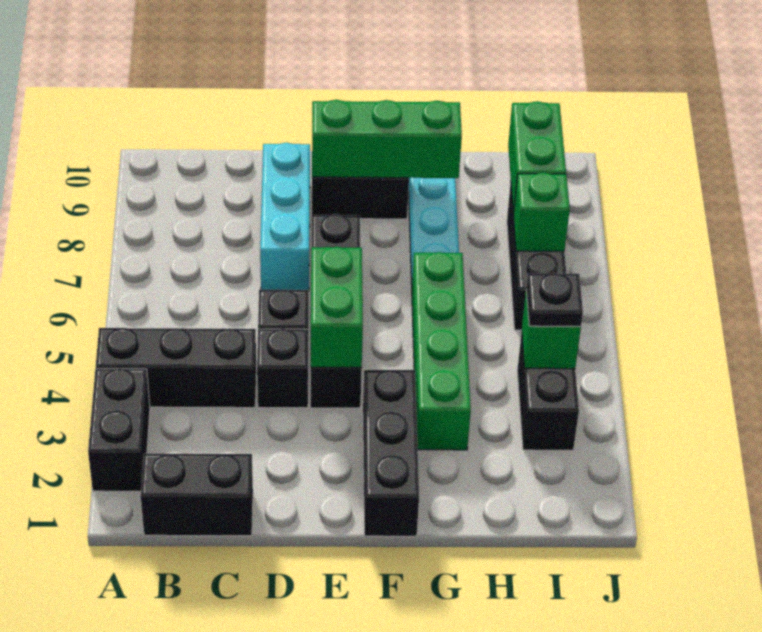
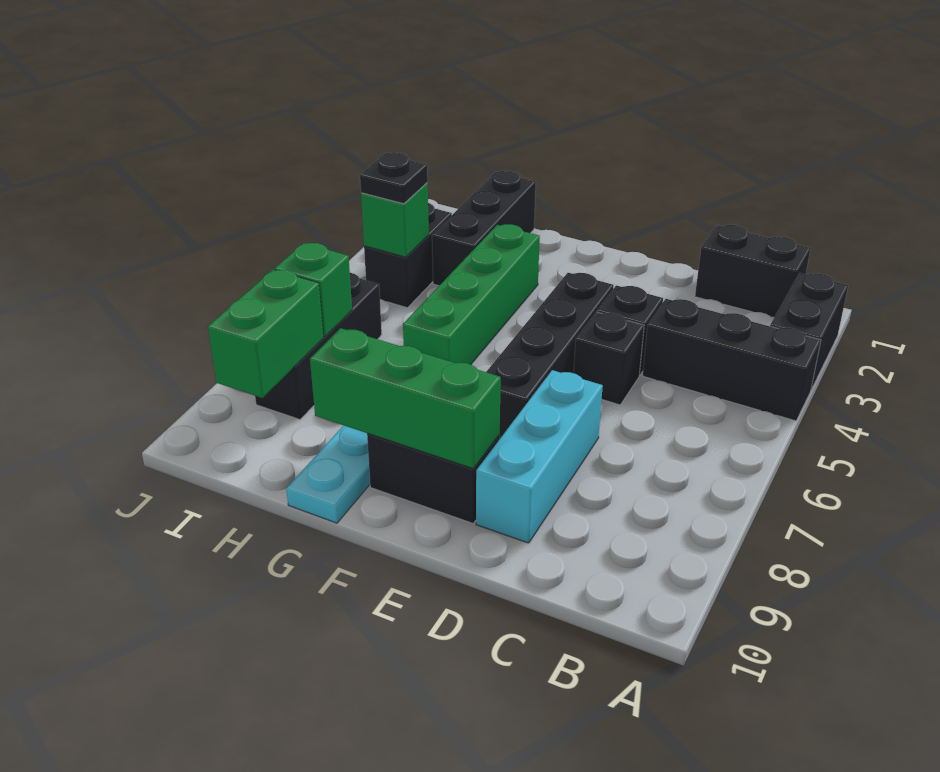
green brick E4:E5 level 2 -> none
black brick F1:F3 level 1 -> black brick H1:H3 level 1

